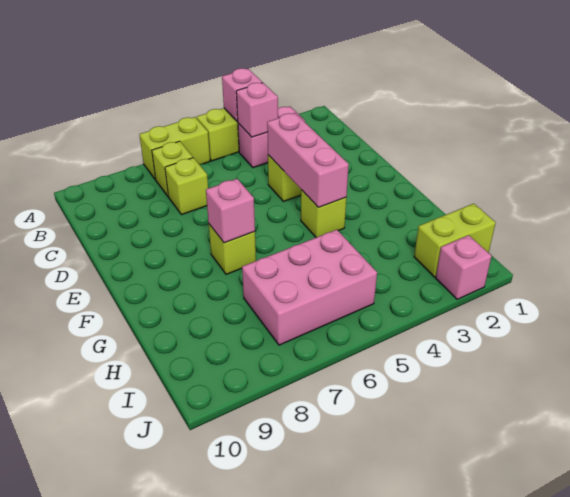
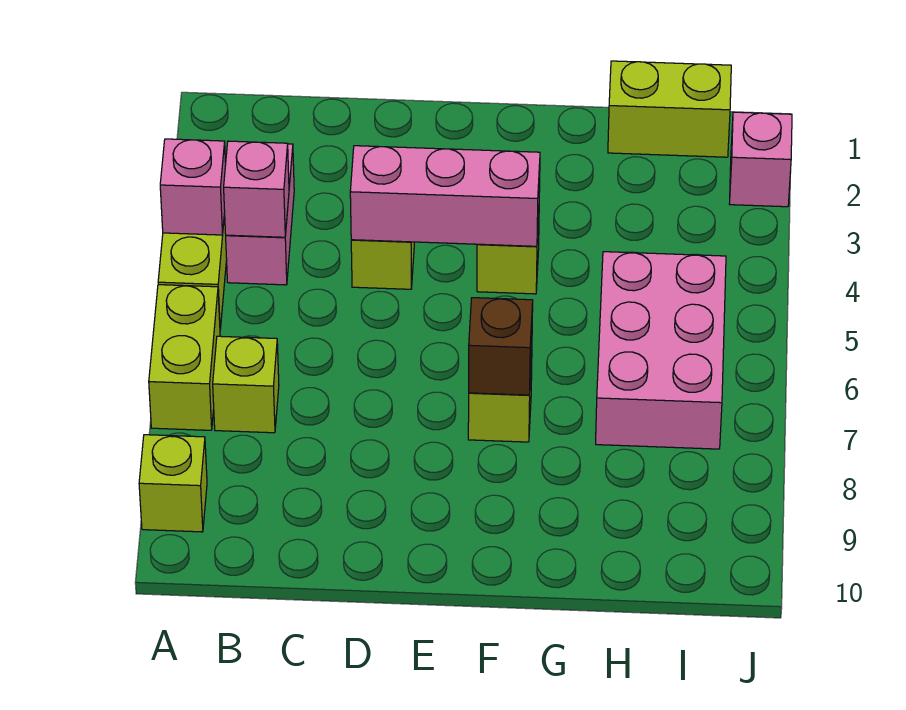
lime brick C7 level 1 -> lime brick A9 level 1
pink brick F7 level 2 -> brown brick F7 level 2
lime brick I1:I2 level 1 -> lime brick H1:I1 level 1

